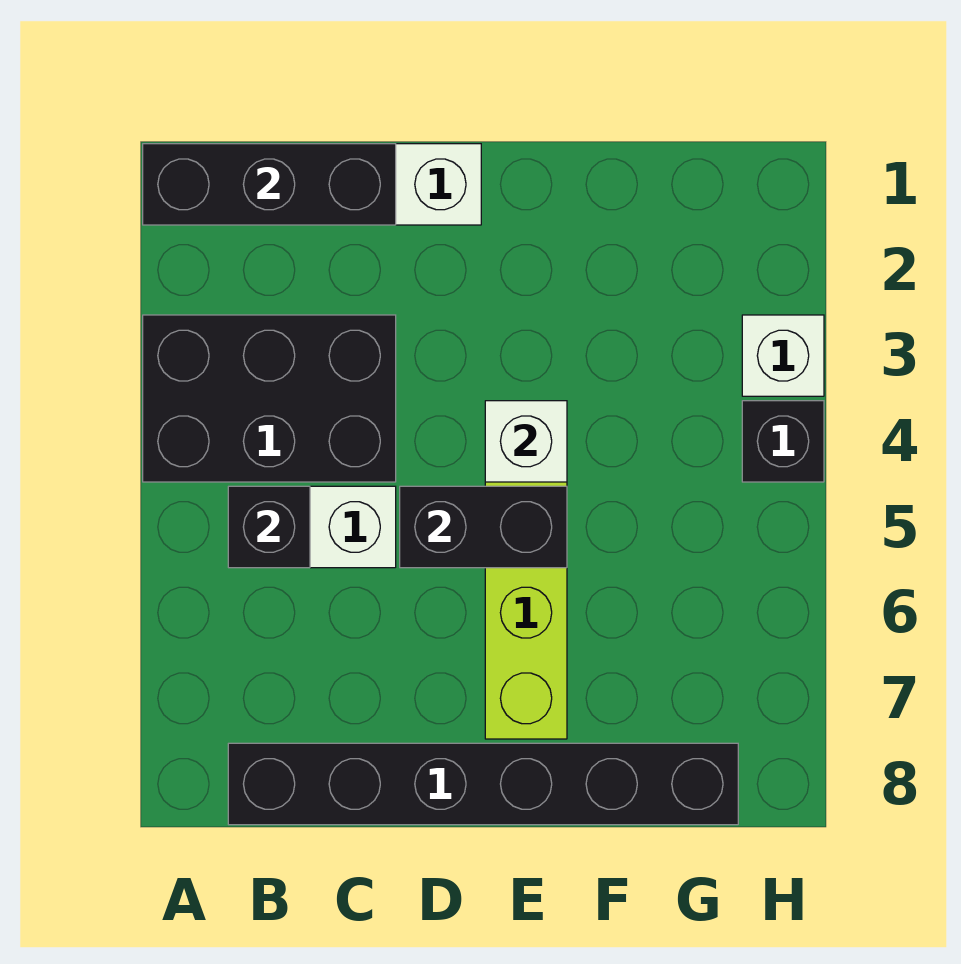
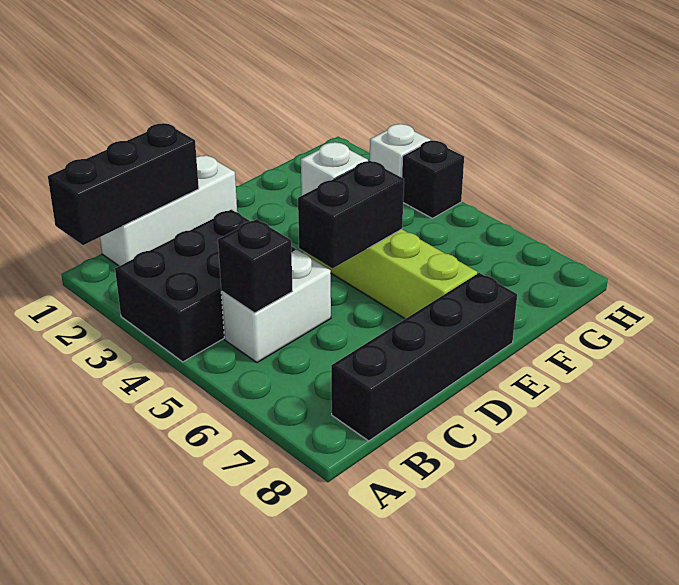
black brick B8:G8 level 1 -> black brick B8:E8 level 1

